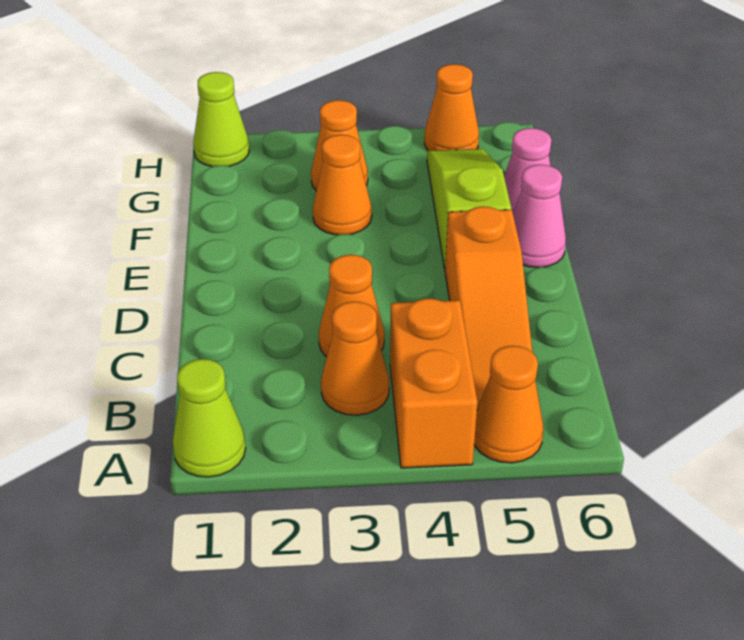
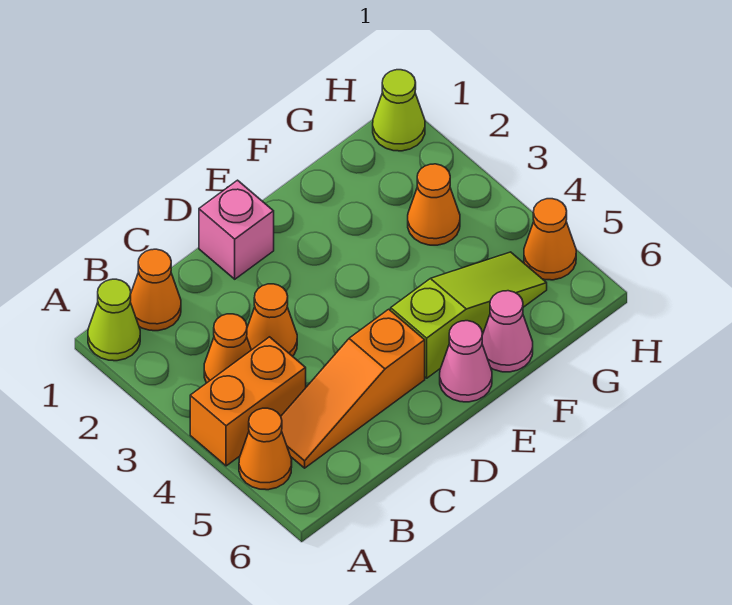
none -> pink brick D1 level 1
orange cone F3 level 1 -> orange cone B1 level 1

